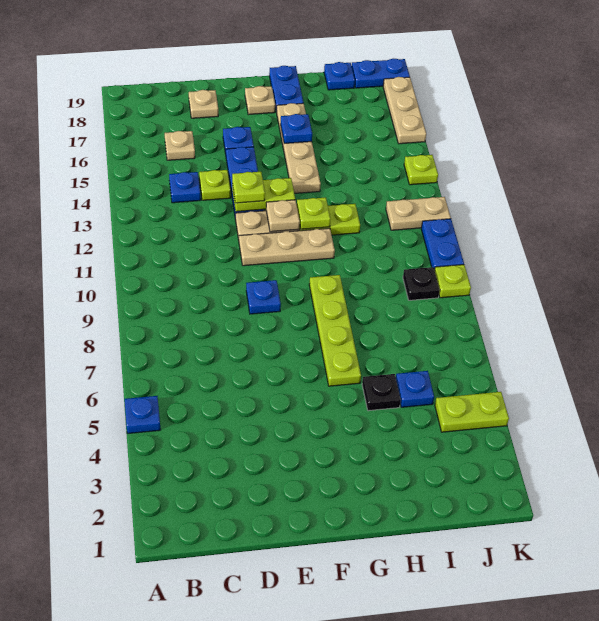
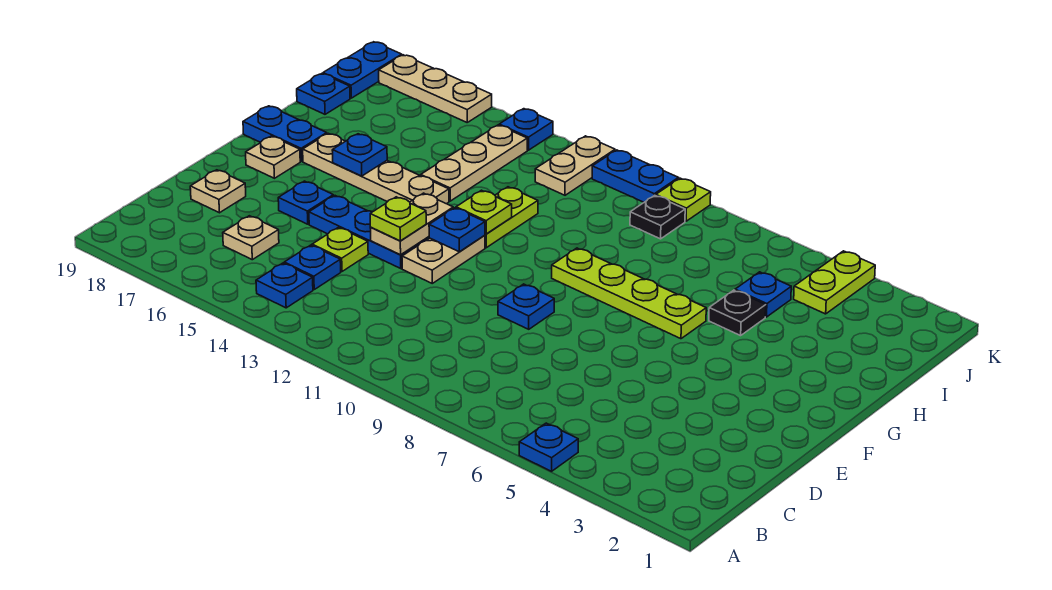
none -> blue plate B14 level 1
tan plate E11:G11 level 1 -> tan plate H14:J14 level 1
lime plate E13:F13 level 2 -> tan plate E13:F13 level 2
tan plate F12 level 2 -> blue plate F12 level 2
lime plate K14 level 1 -> blue plate K14 level 1

